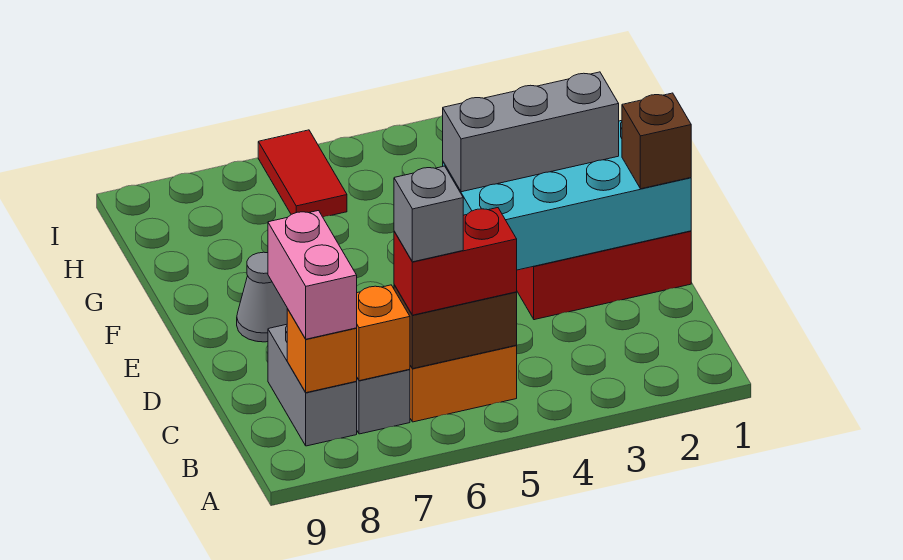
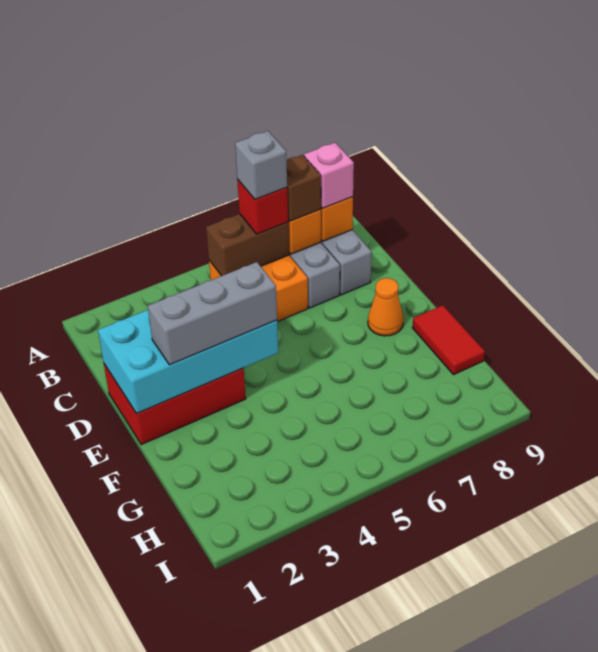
red brick B5:B6 level 3 -> red brick B6 level 3
pink brick B8:C8 level 3 -> pink brick B8 level 3
brown brick D1 level 3 -> brown brick B7 level 3
grey cone E8 level 1 -> orange cone E8 level 1
red tile H6:I6 level 1 -> red tile F9:G9 level 1

